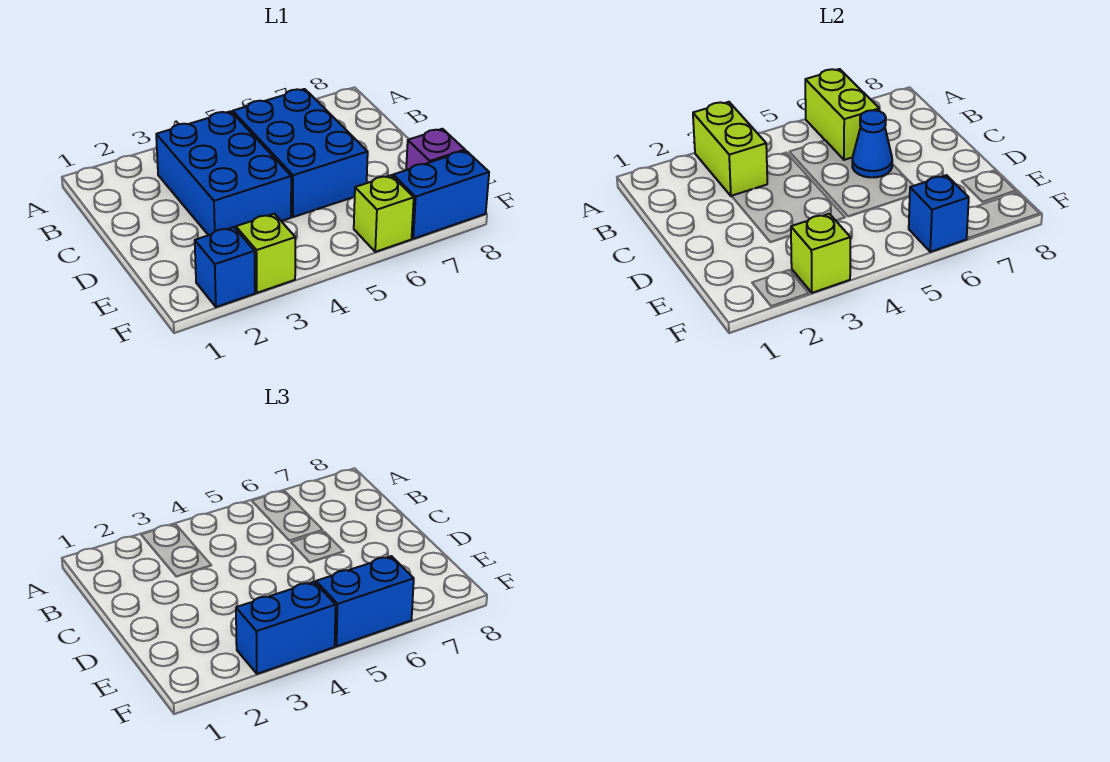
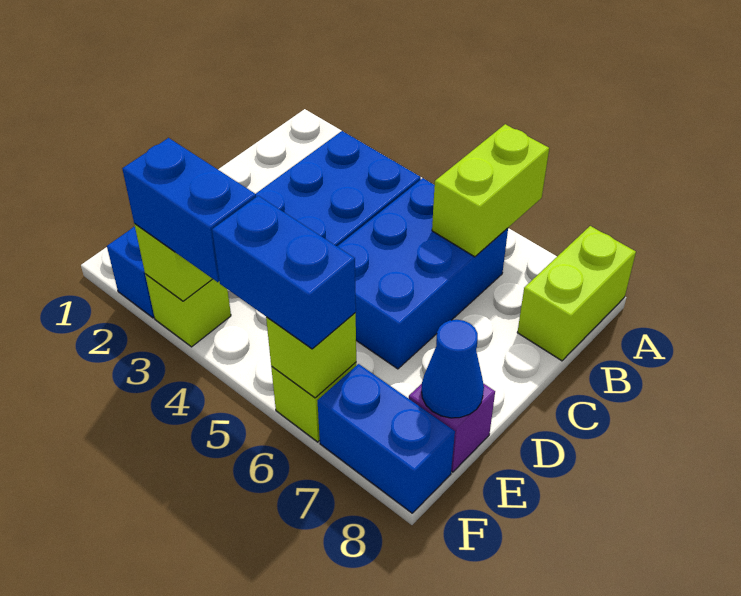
lime brick A3:B3 level 2 -> lime brick A8:B8 level 1
blue cone C6 level 2 -> blue cone E8 level 2
blue brick F6 level 2 -> lime brick F6 level 2

